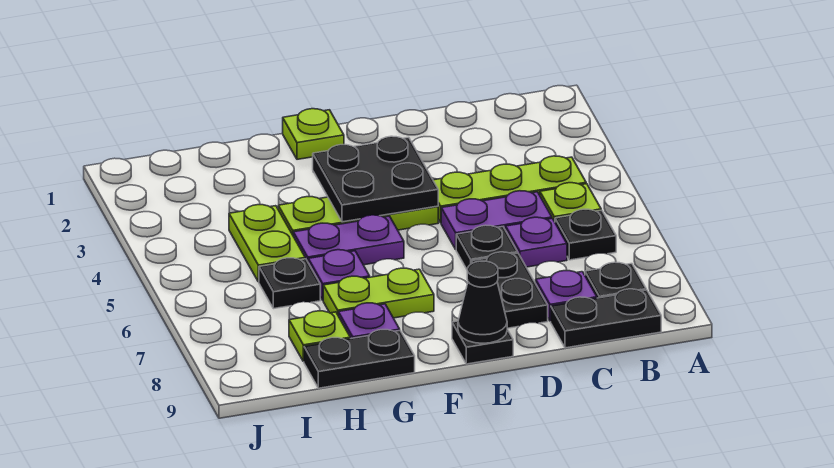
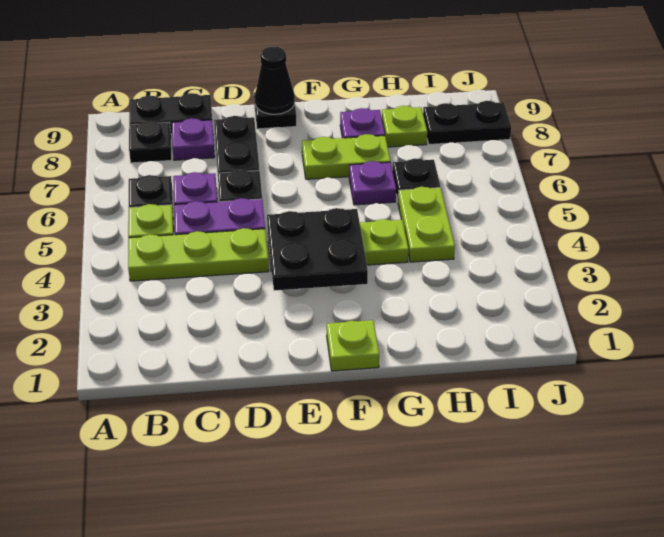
purple plate F5:G5 level 1 -> none
black plate G9:H9 level 1 -> black plate I8:J8 level 1

